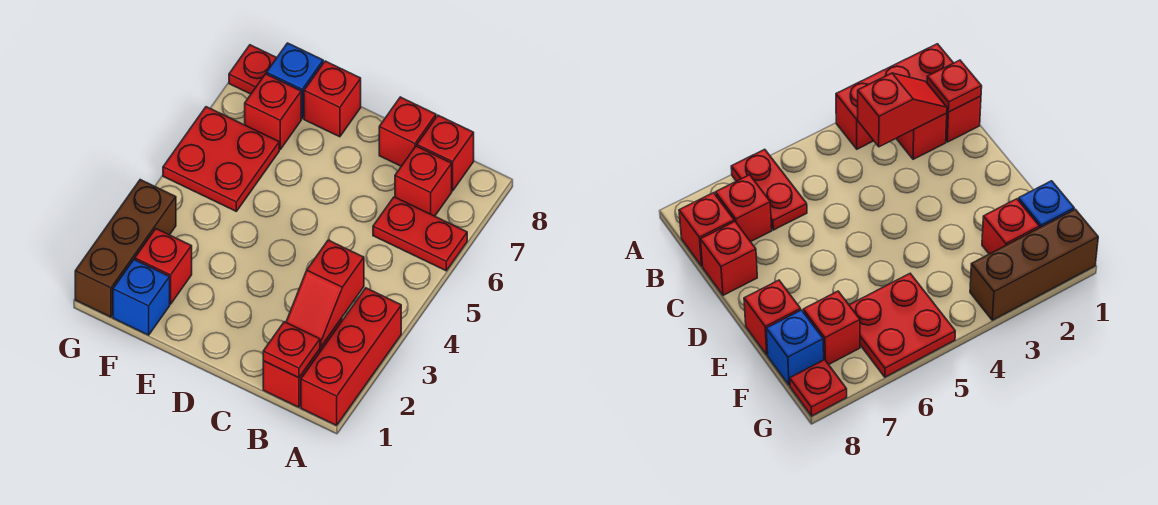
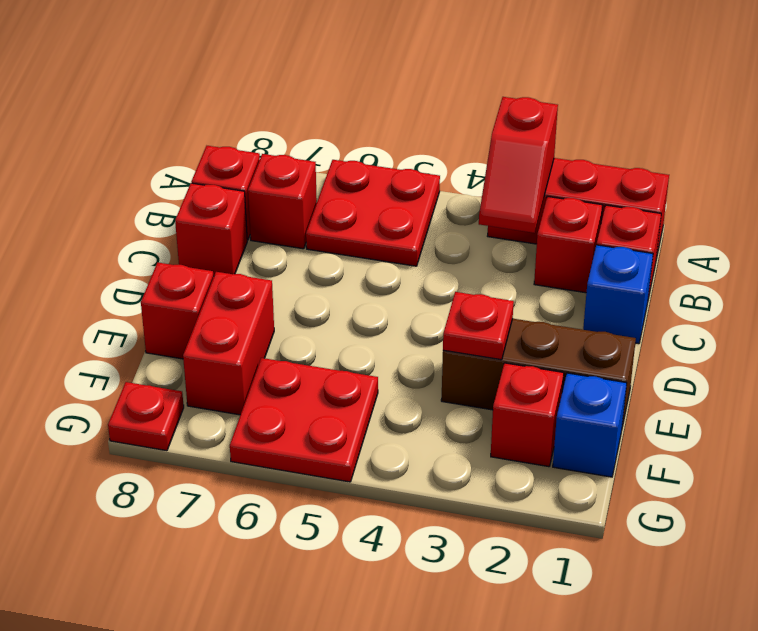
red plate A6:B6 level 1 -> red plate A5:B6 level 1
red plate B1 level 2 -> red plate E3 level 2
red slope B2:B3 level 2 top 3 -> red slope A3:B3 level 2 top A
red brick F7 level 1 -> red brick E7:F7 level 1
blue brick F8 level 1 -> blue brick C1 level 1
brown brick G1:G3 level 1 -> brown brick E1:E3 level 1

